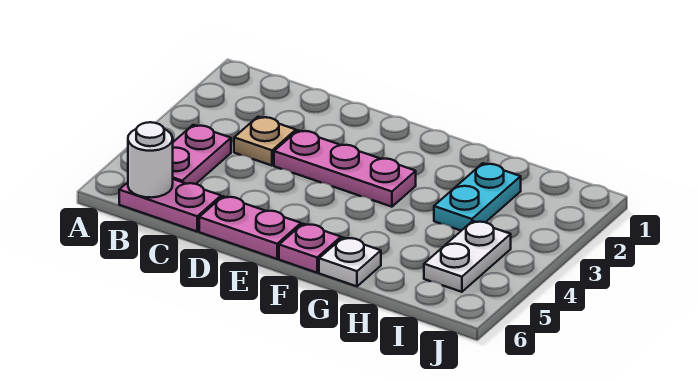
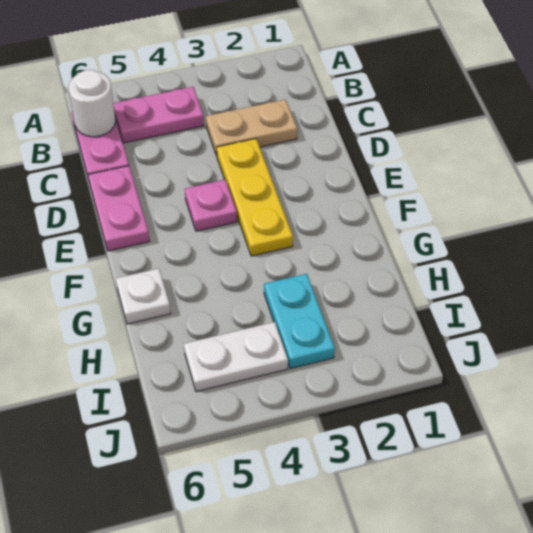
tan plate C3 level 1 -> tan plate C2:C3 level 1
pink plate D3:F3 level 1 -> yellow plate D3:F3 level 1
pink plate F6 level 1 -> pink plate E4 level 1
cyan plate H2:H3 level 1 -> cyan plate H3:I3 level 1

